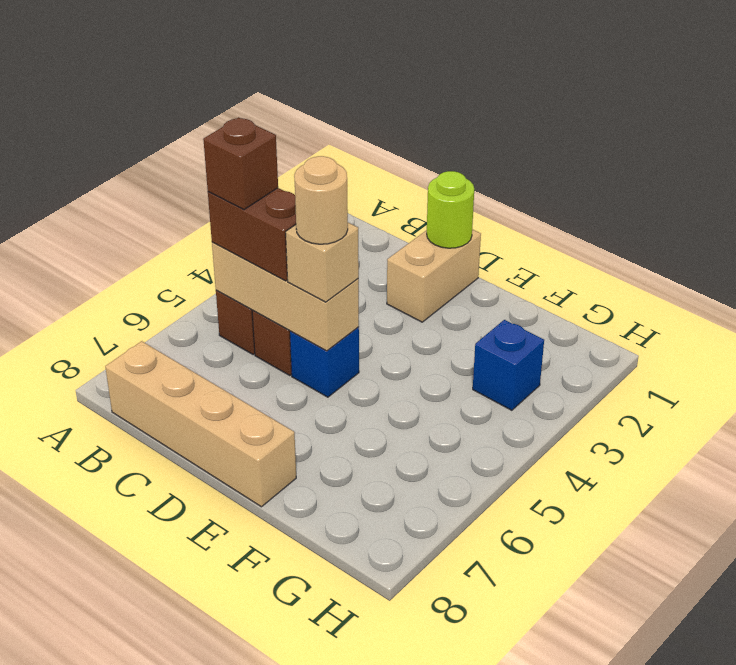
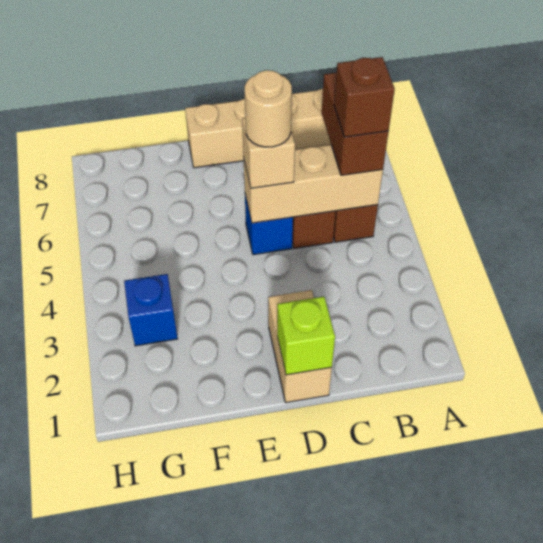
brown brick B5:C5 level 3 -> brown brick B5:B6 level 3
lime round brick D1 level 2 -> lime brick D1 level 2

